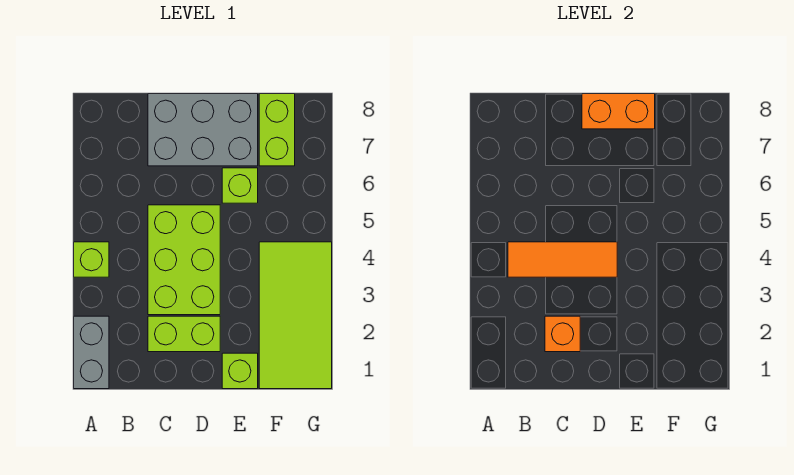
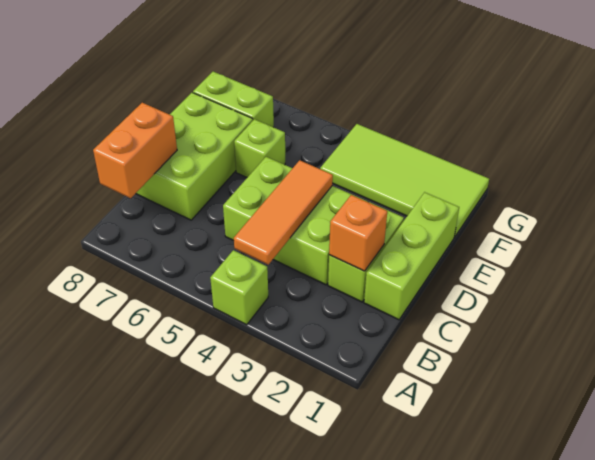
grey brick A1:A2 level 1 -> none
grey brick C7:E8 level 1 -> lime brick C7:E8 level 1
orange brick D8:E8 level 2 -> orange brick B8:C8 level 2
lime brick E1 level 1 -> lime brick C1:E1 level 1

